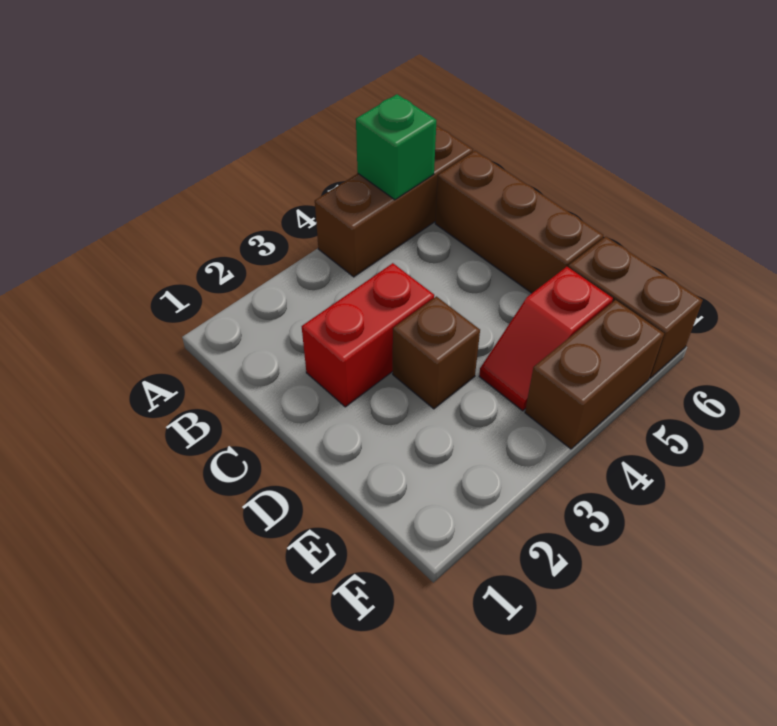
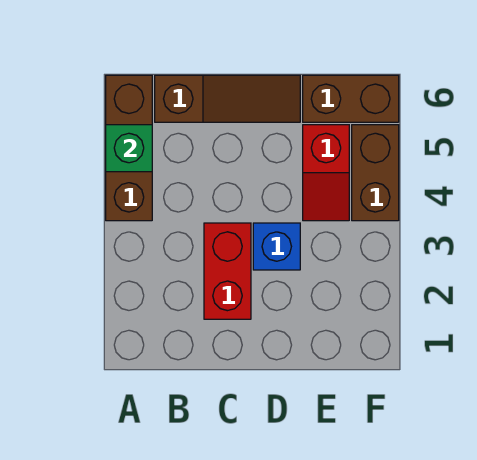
brown brick B6:D6 level 1 -> brown slope B6:D6 level 1 top B
brown brick D3 level 1 -> blue brick D3 level 1

